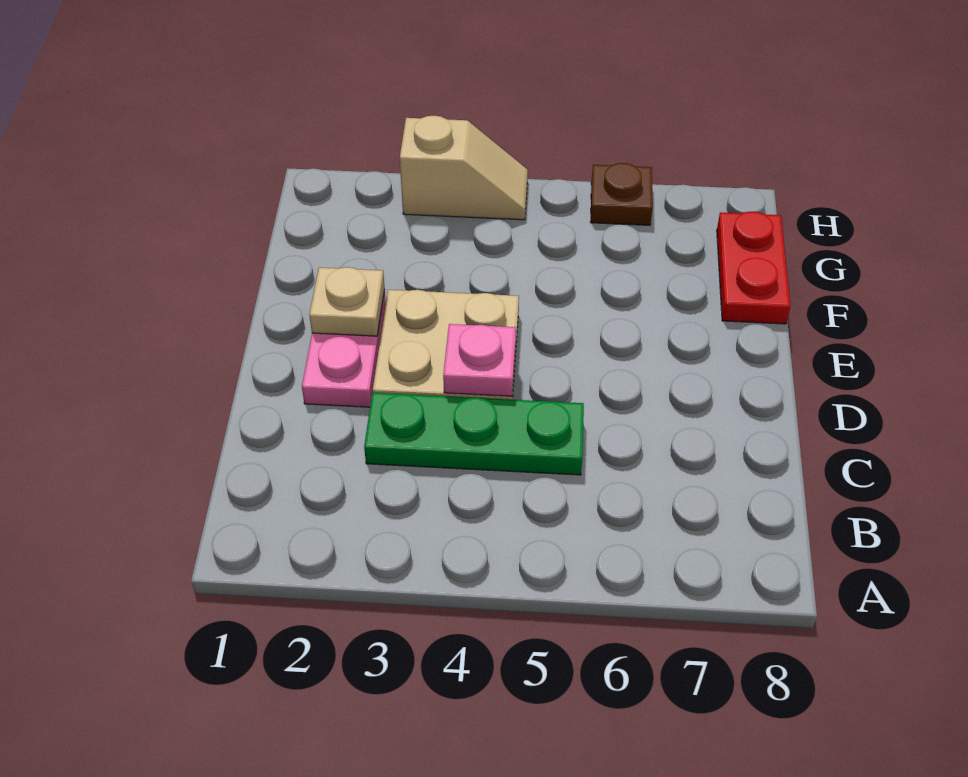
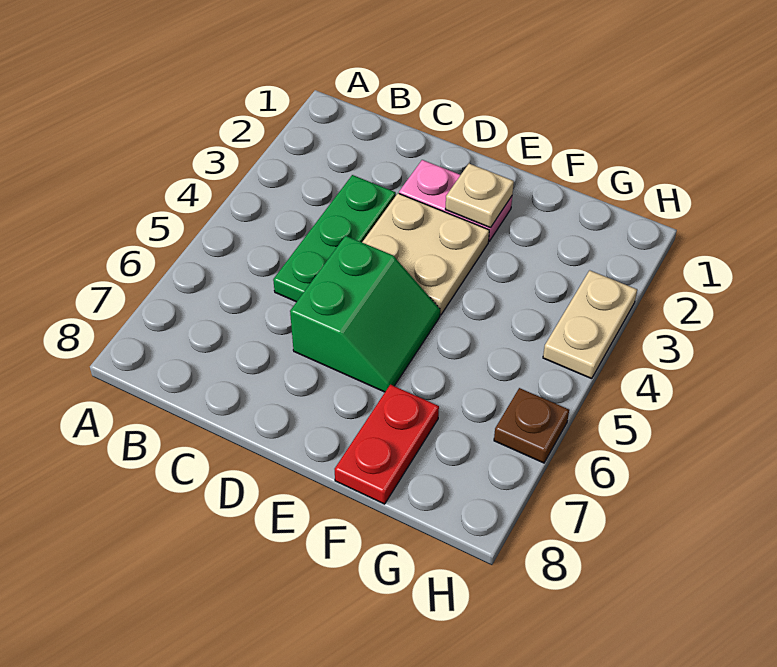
pink plate D4 level 2 -> none
none -> green slope D5:E6 level 1 top D
red plate F8:G8 level 1 -> red plate F7:F8 level 1
tan slope H3:H4 level 1 top 3 -> tan plate H3:H4 level 1

